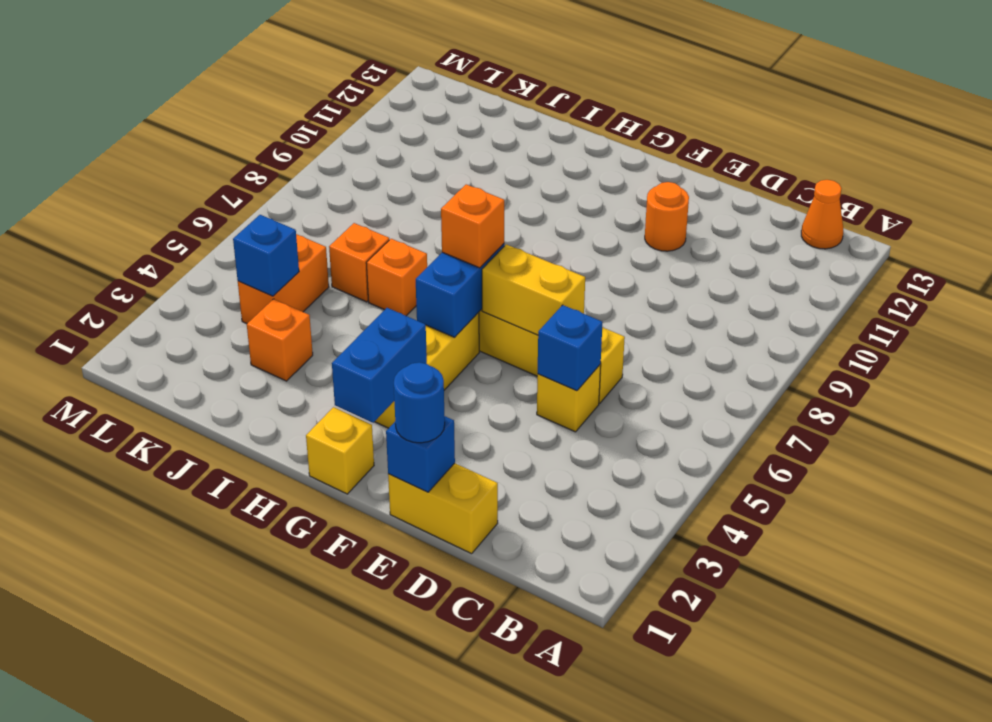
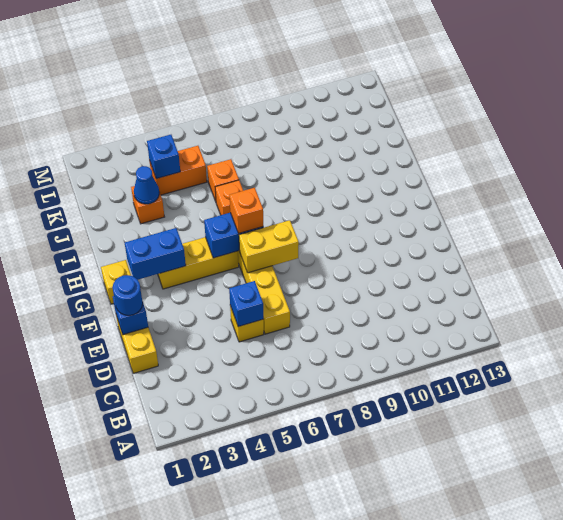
orange cone B13 level 1 -> none
yellow brick E6:F6 level 2 -> yellow brick F6:F7 level 2
orange round brick E11 level 1 -> none
none -> blue cone J3 level 2

